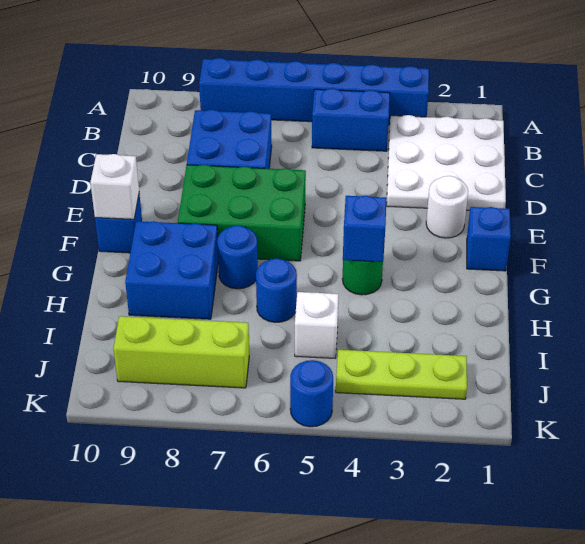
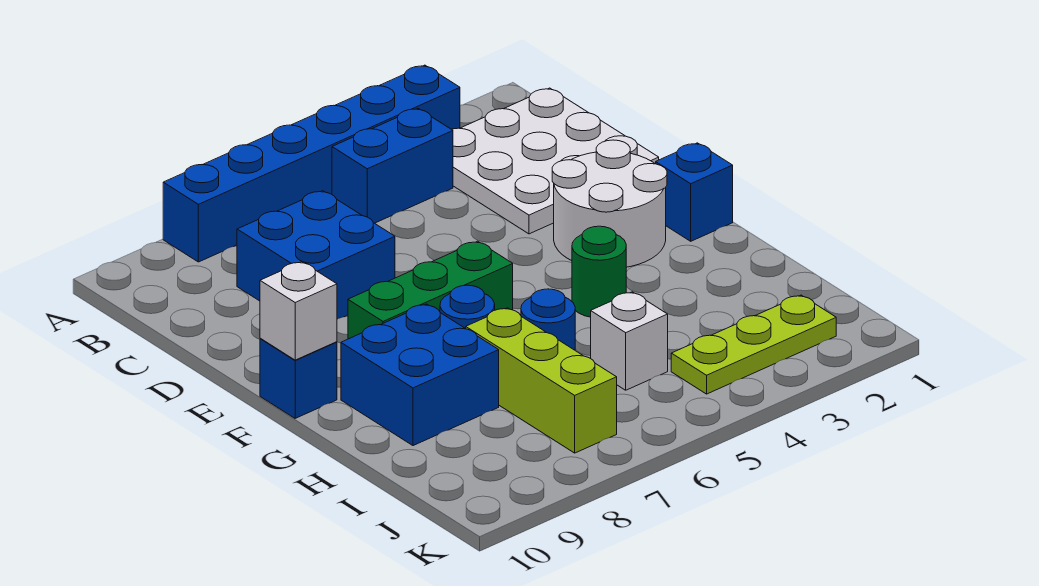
white round brick E2 level 1 -> white round brick E2:F3 level 1
green brick E6:F8 level 1 -> green brick F6:F8 level 1
blue brick G4 level 2 -> none
lime brick J7:J9 level 1 -> lime brick H7:J7 level 1
blue round brick K5 level 1 -> none

